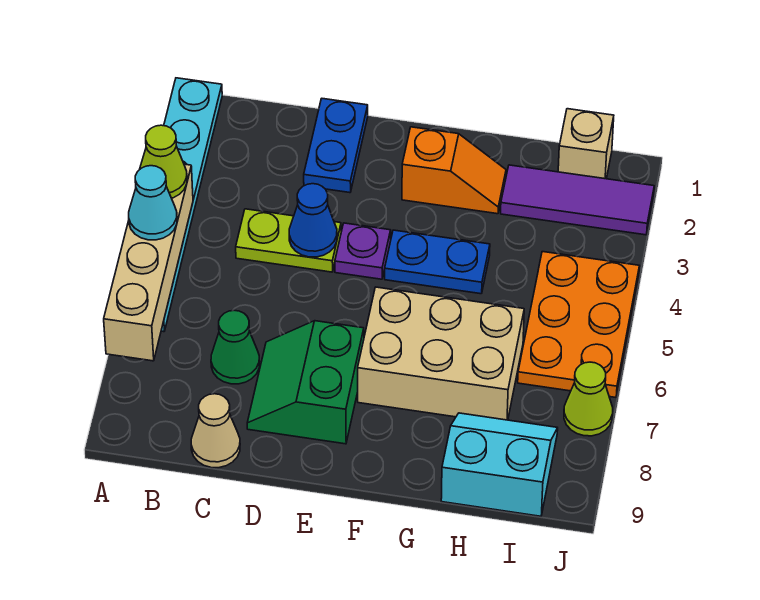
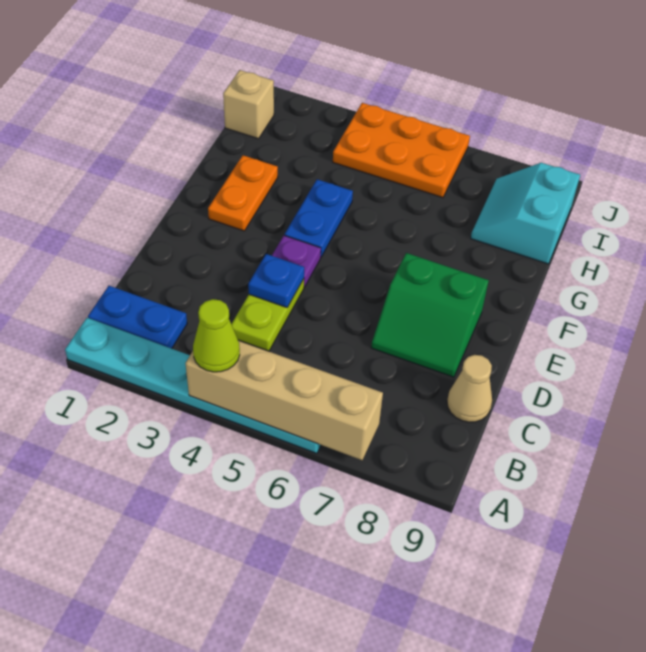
cyan cone A5 level 3 -> none
green cone C7 level 1 -> none
blue plate D1:D2 level 1 -> blue plate B1:B2 level 1
blue cone D4 level 2 -> blue plate D4 level 2
orange slope F2:G2 level 1 top F -> orange plate F2:G2 level 1
tan brick F6:H7 level 1 -> none
purple tile H2:J2 level 1 -> none
lime cone J7 level 1 -> none

